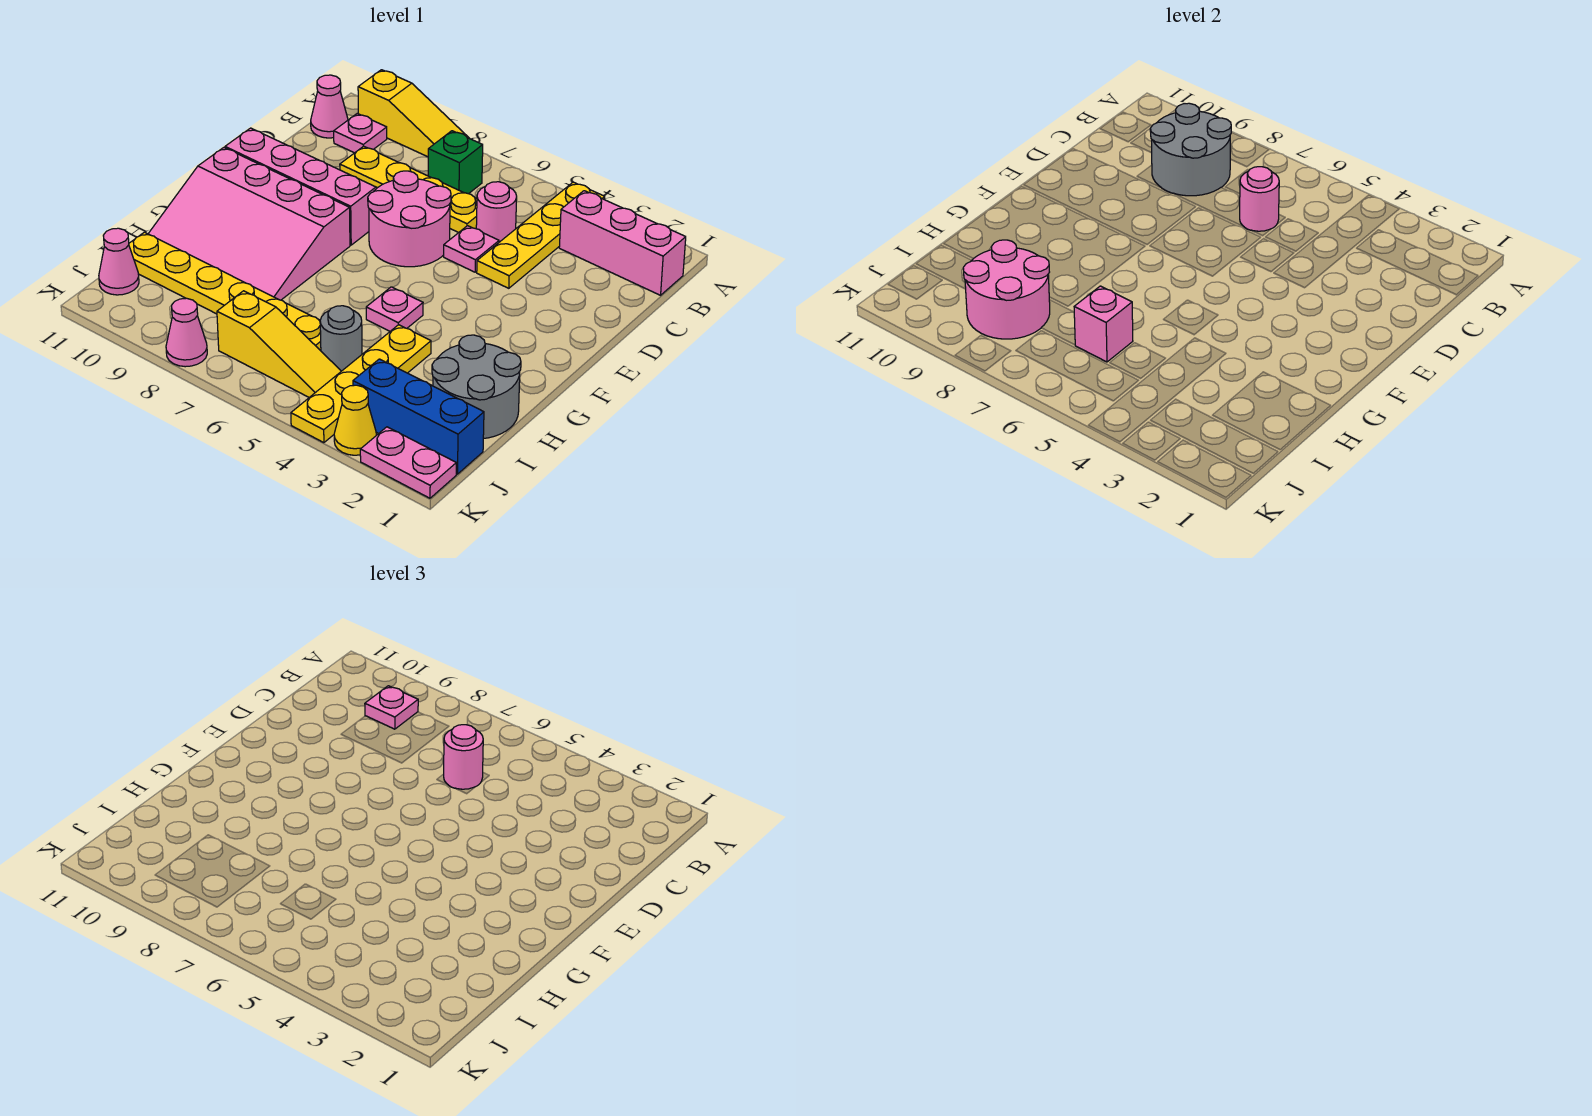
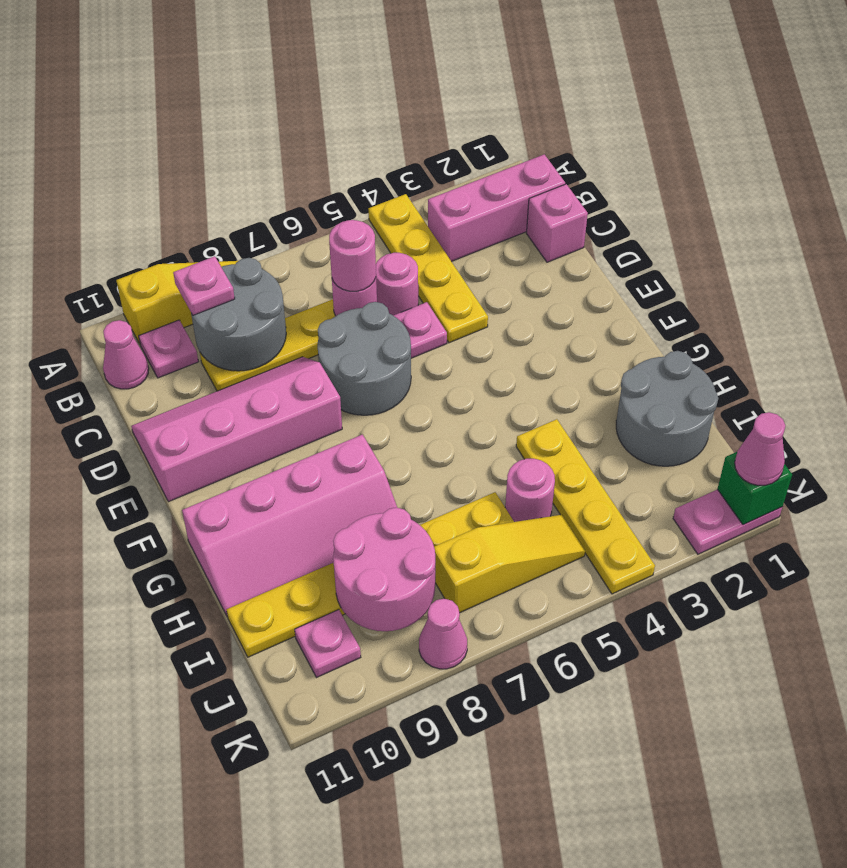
green brick B7 level 1 -> green brick K1 level 2
pink round brick D6:E7 level 1 -> grey round brick D6:E7 level 1
pink slope F8:H11 level 1 top F -> pink slope G8:H11 level 1 top G
pink plate G5 level 1 -> pink plate J10 level 1
grey round brick I5 level 1 -> pink round brick I5 level 1
pink brick I6 level 2 -> pink brick C1 level 1
blue brick J1:J3 level 1 -> none
pink cone J11 level 1 -> pink cone K1 level 3
yellow cone K3 level 1 -> none

